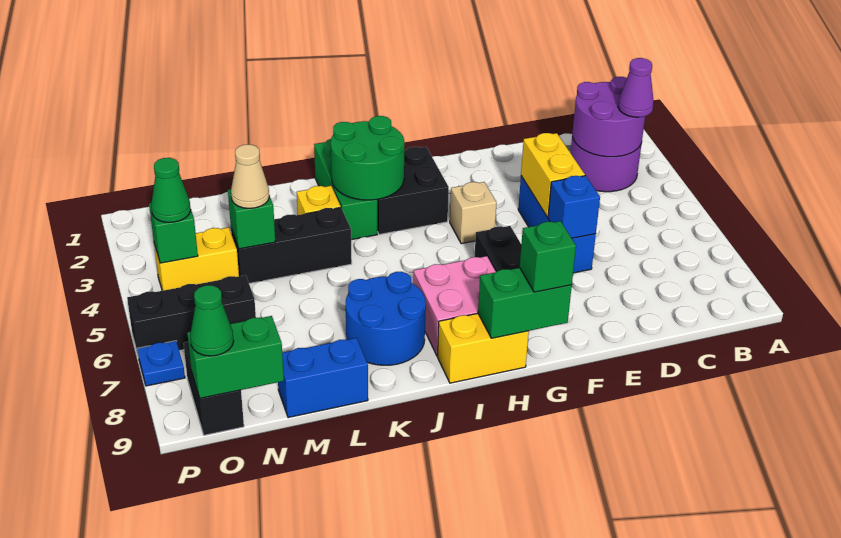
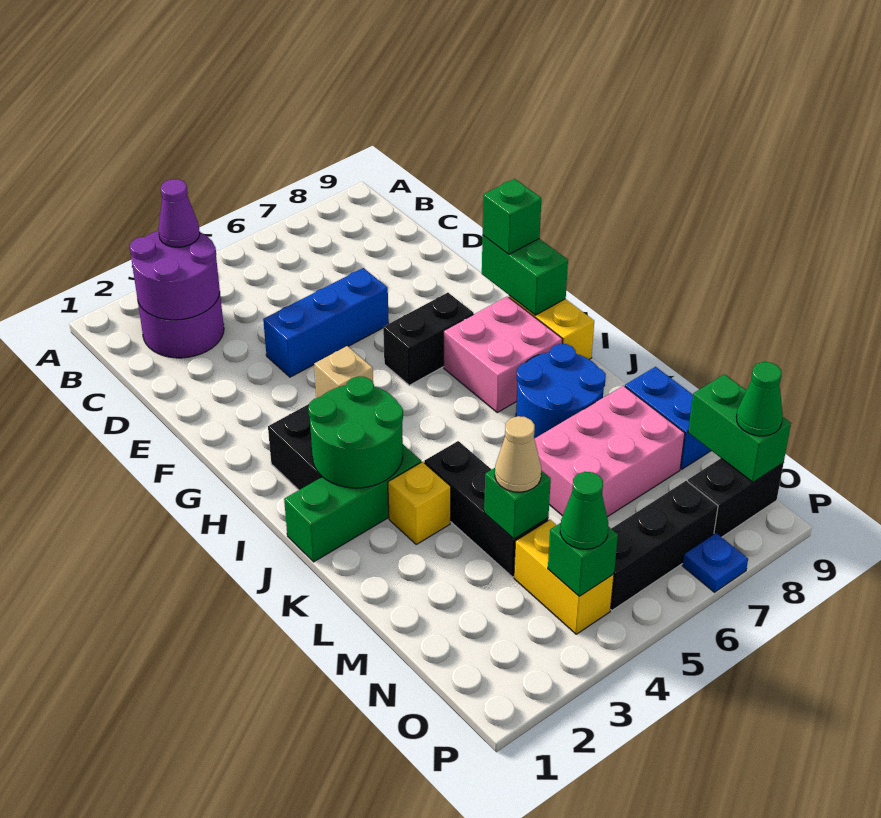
yellow brick E4:E5 level 2 -> none
blue brick E6 level 2 -> none
none -> pink brick L6:M8 level 1
black brick N6:P6 level 1 -> black brick O5:O7 level 1

